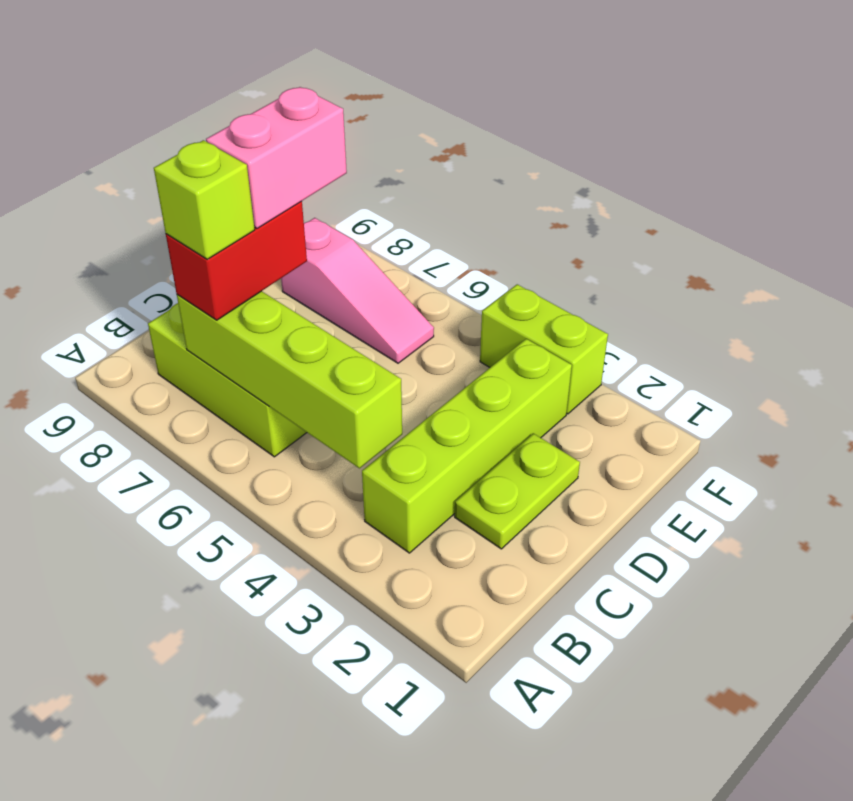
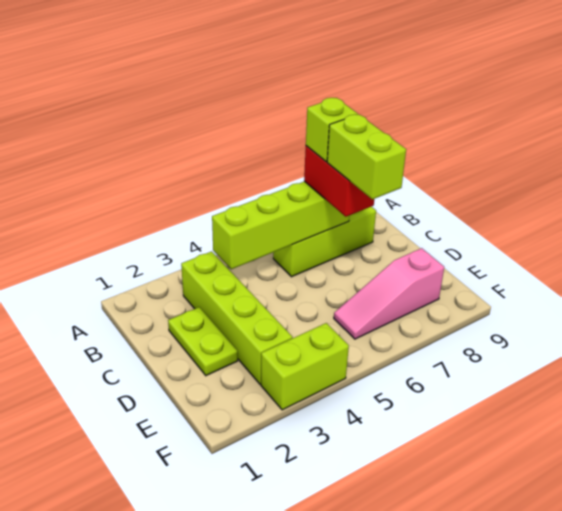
pink brick C7:D7 level 4 -> lime brick C7:D7 level 4

